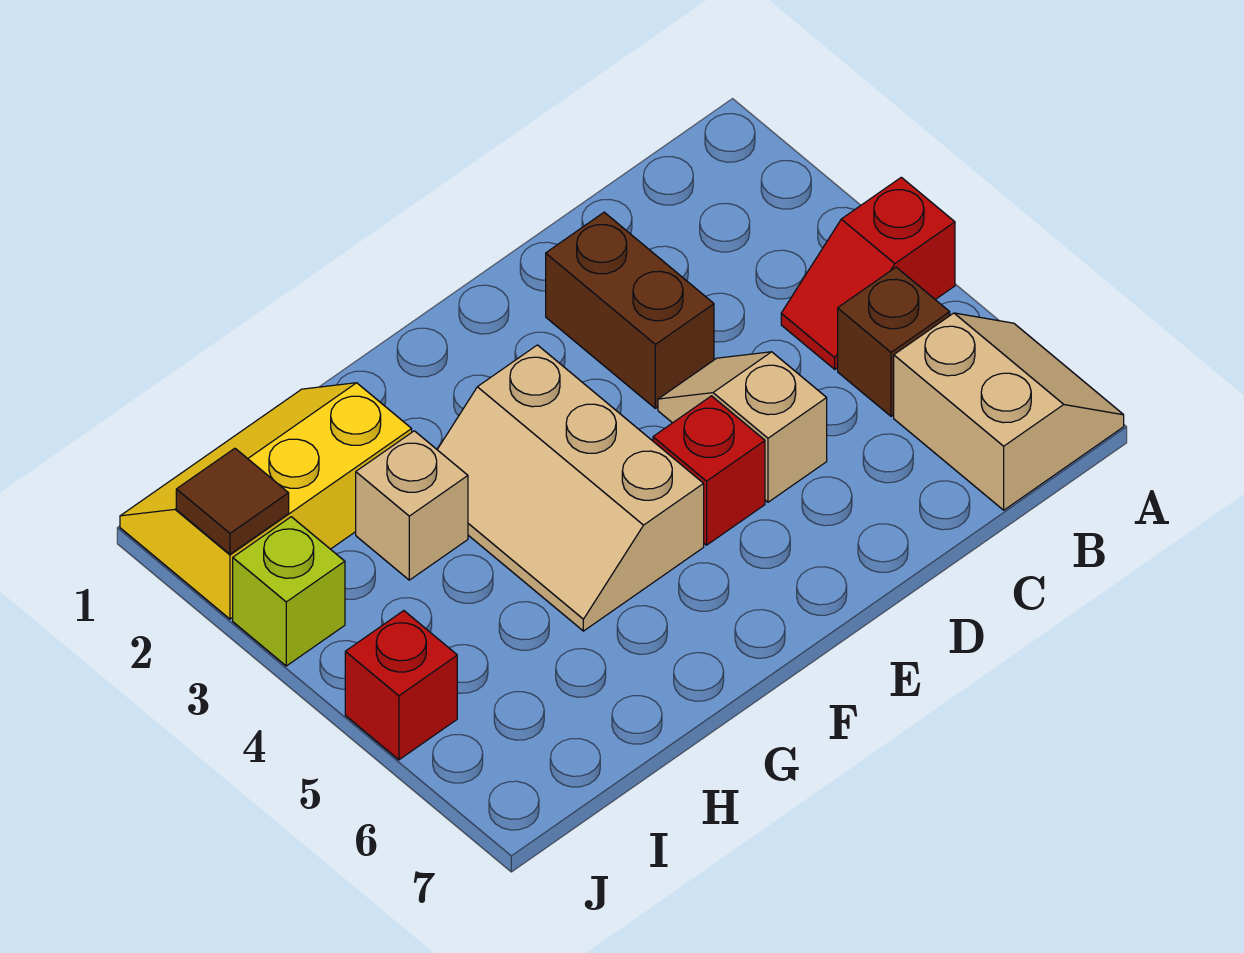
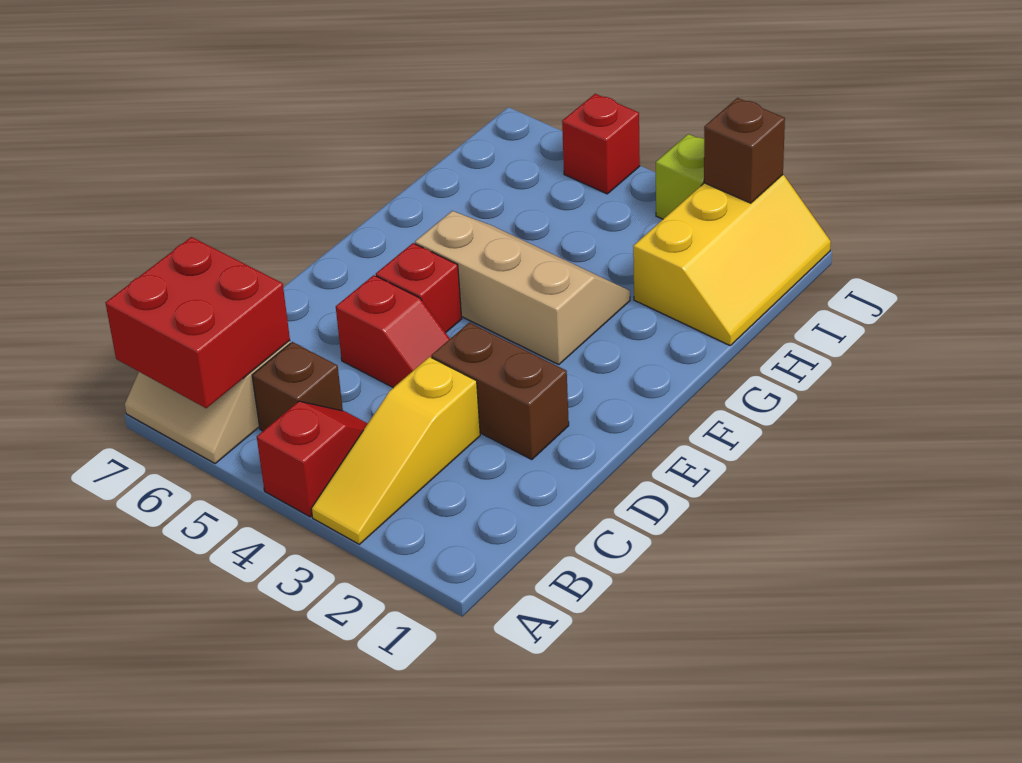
none -> yellow slope A3:C3 level 1 top C
none -> red brick A6:B7 level 2
tan slope D4:D5 level 1 top 5 -> red slope D4:D5 level 1 top 5
tan brick H3 level 1 -> none
brown tile J2 level 2 -> brown brick J2 level 2

